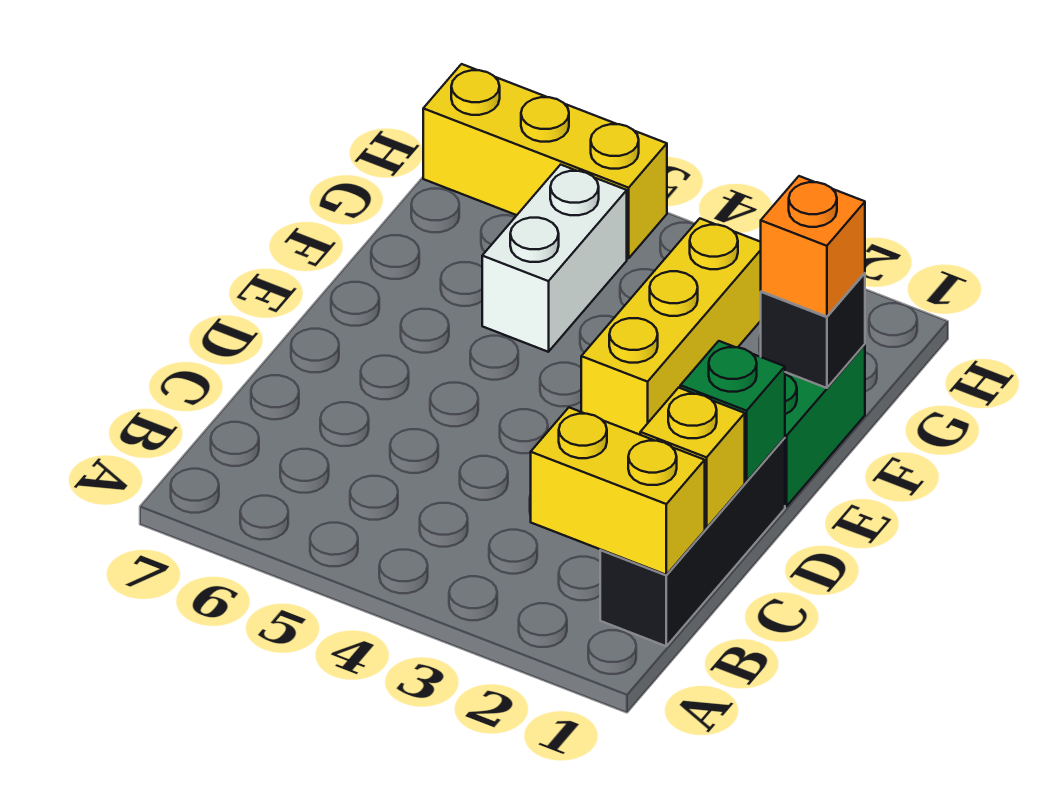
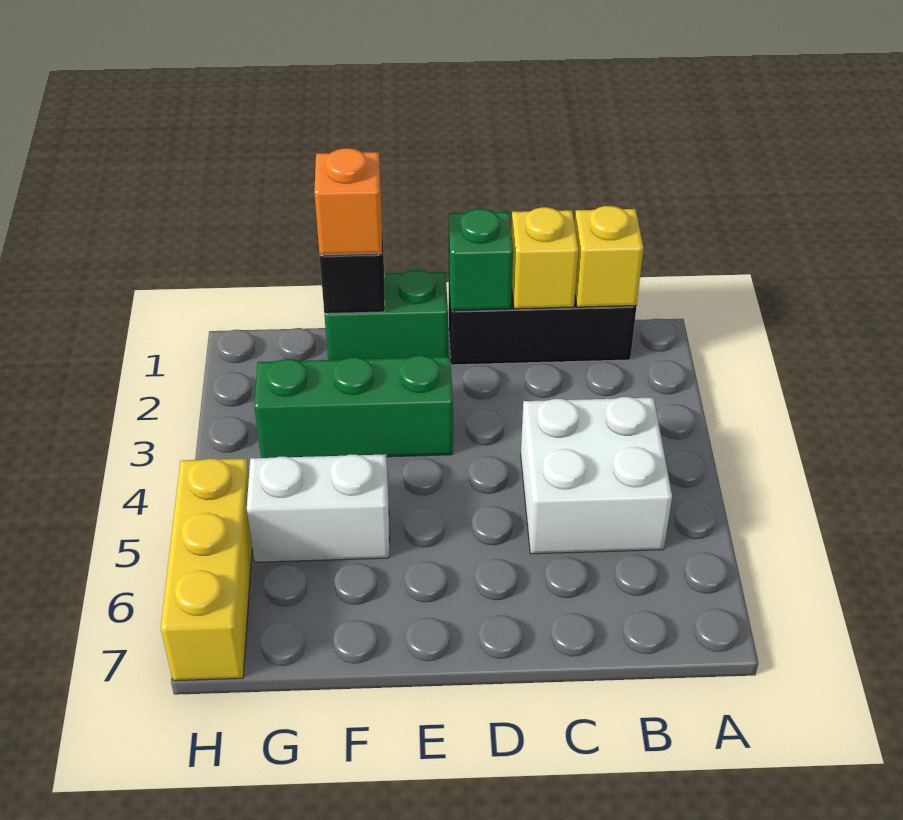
yellow brick B1:B2 level 2 -> yellow brick B1 level 2
none -> white brick B4:C5 level 1
yellow brick E3:G3 level 1 -> green brick E3:G3 level 1

